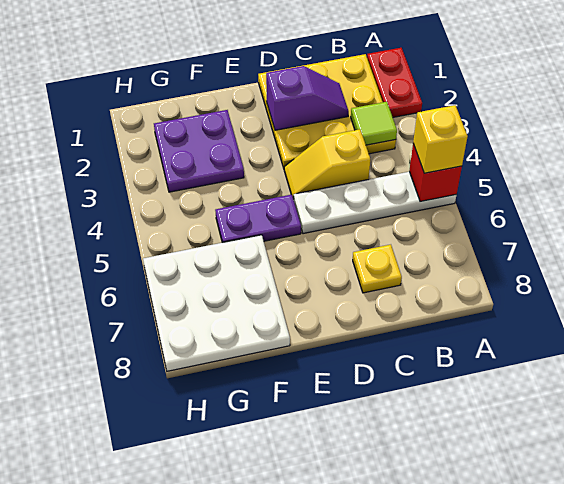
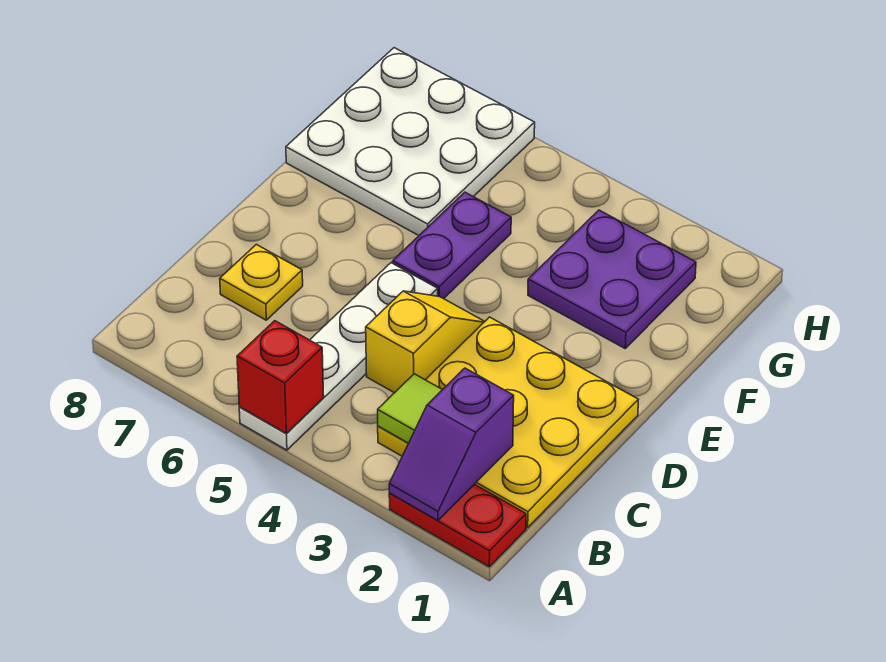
yellow brick A5 level 3 -> none
purple slope C2:D2 level 2 top D -> purple slope A2:B2 level 2 top B

